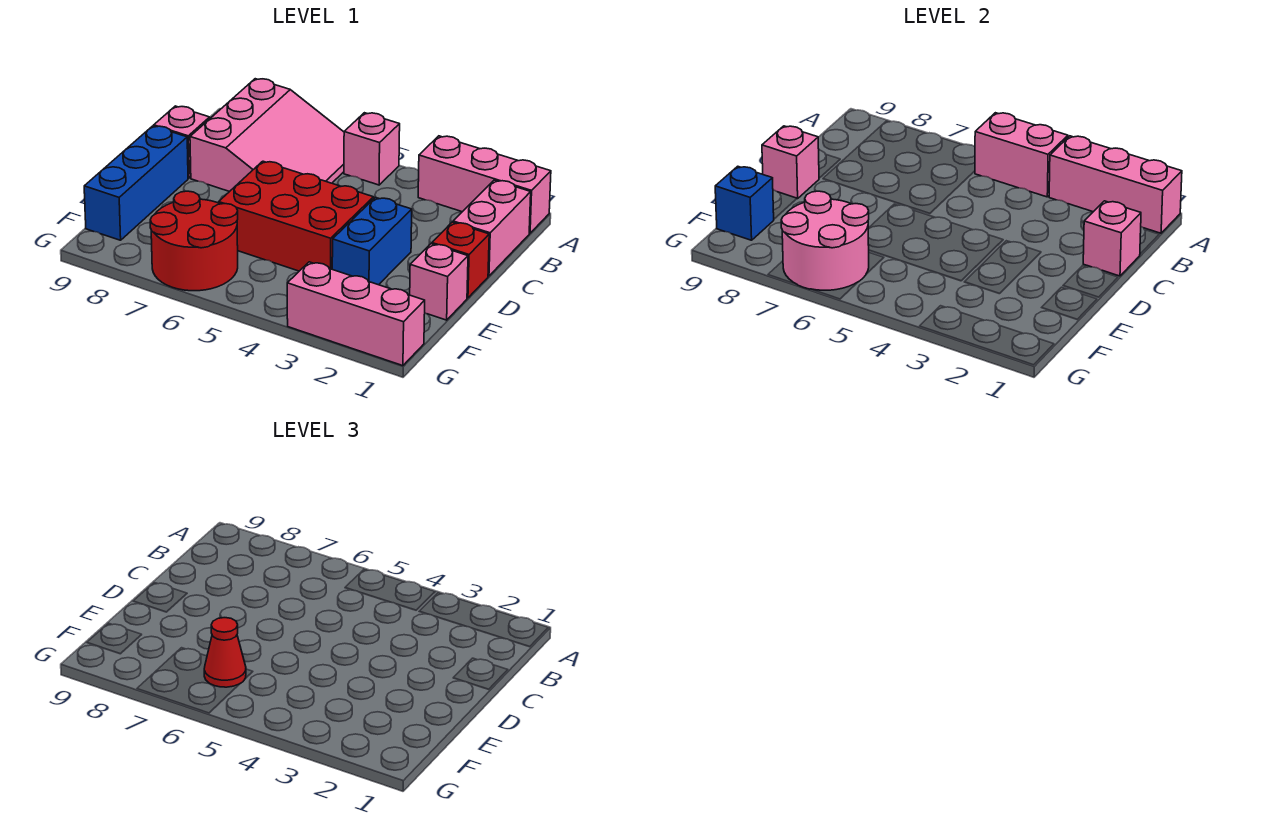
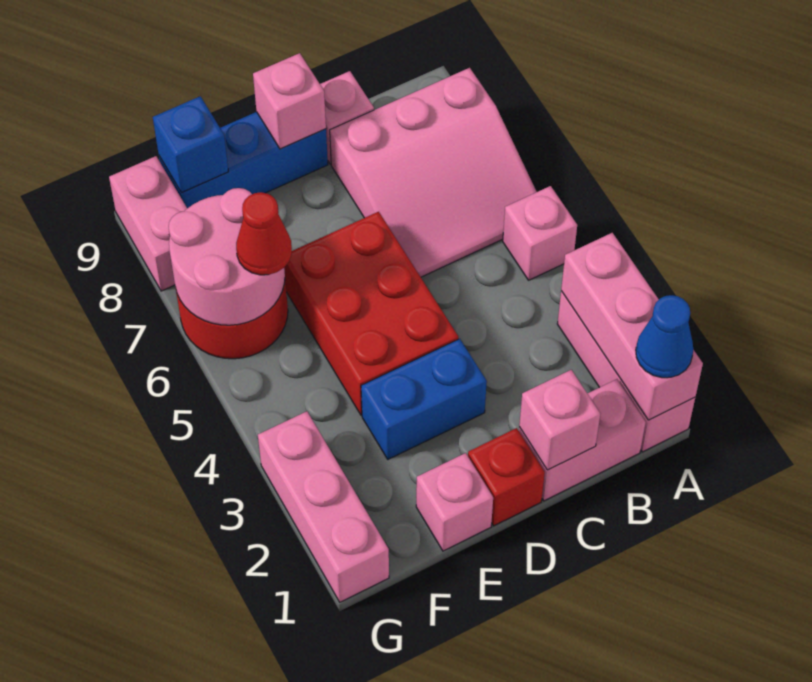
none -> blue cone A1 level 3
pink brick A4:A5 level 2 -> pink brick G8:G9 level 1

